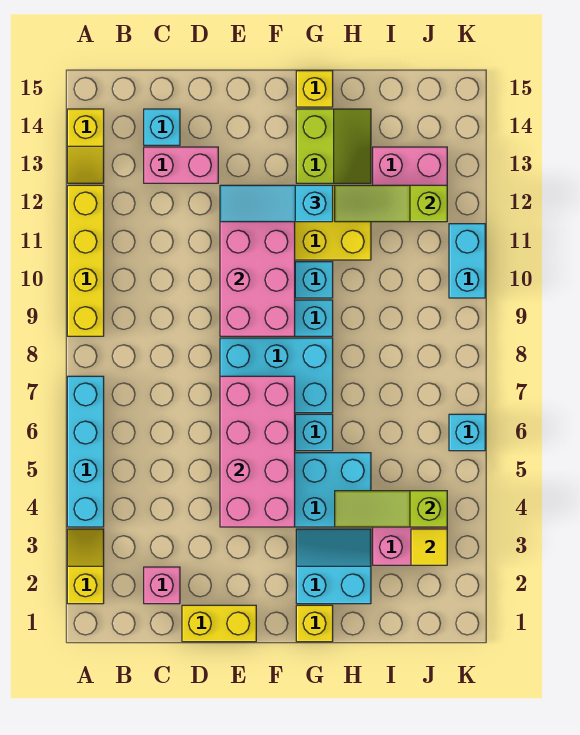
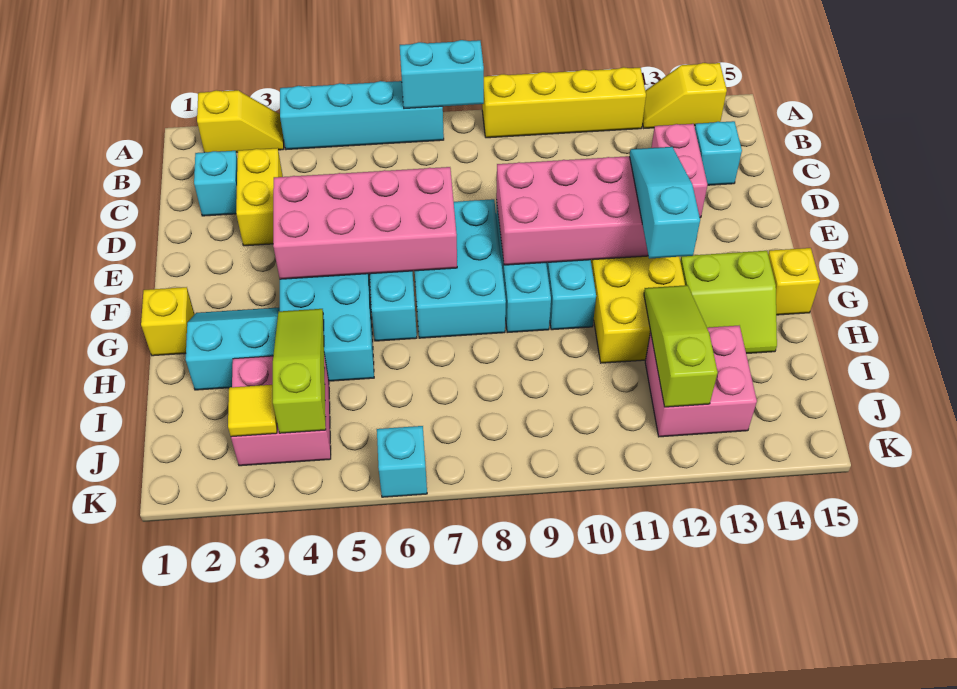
pink brick C2 level 1 -> cyan brick C2 level 1
yellow brick D1:E1 level 1 -> yellow brick C3:D3 level 1
cyan slope G2:H3 level 1 top 2 -> cyan slope G2:H3 level 1 top H
cyan brick K10:K11 level 1 -> cyan brick A7:A8 level 2

